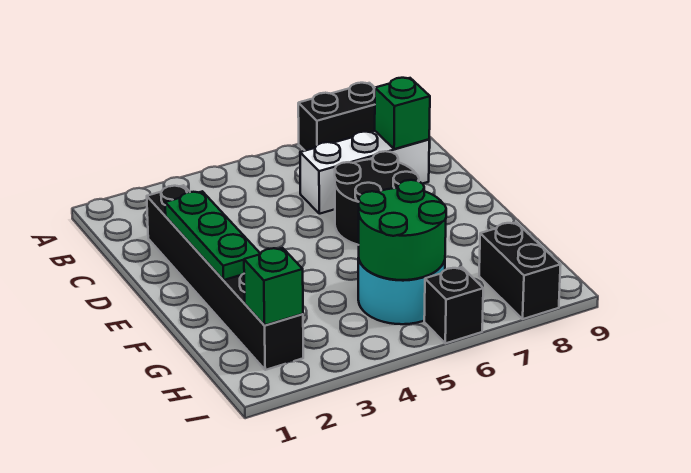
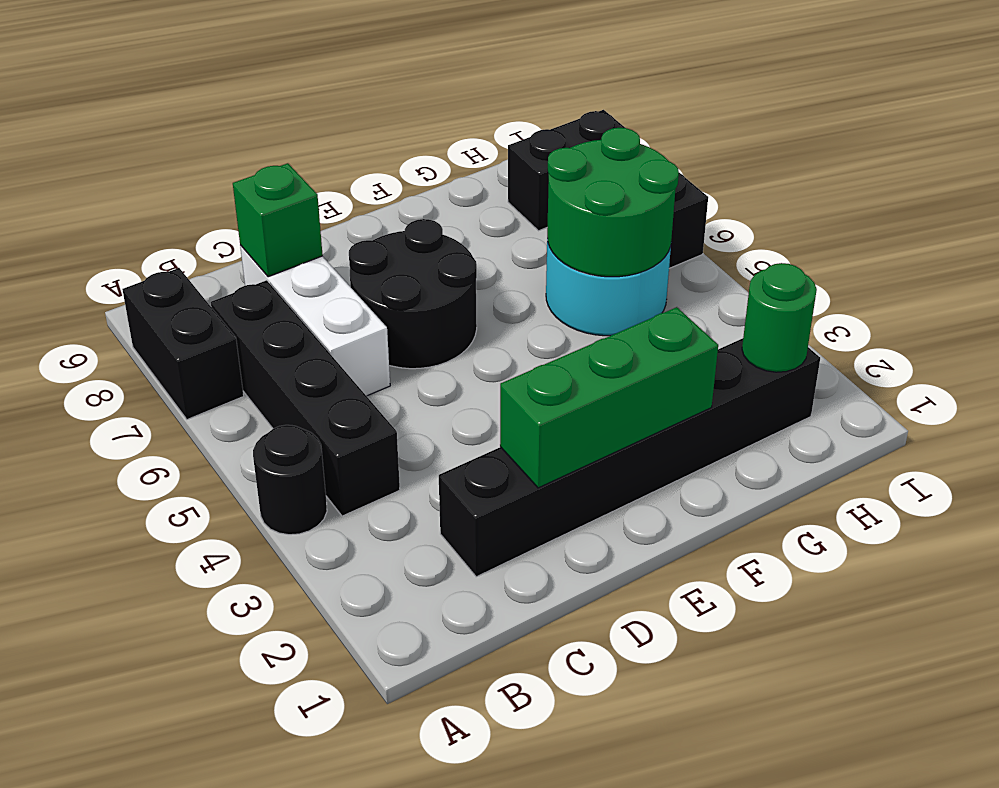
none -> black round brick A4 level 1
none -> black brick B4:B7 level 1
green plate D2:F2 level 2 -> green brick D2:F2 level 2
green brick H2 level 2 -> green round brick H2 level 2

